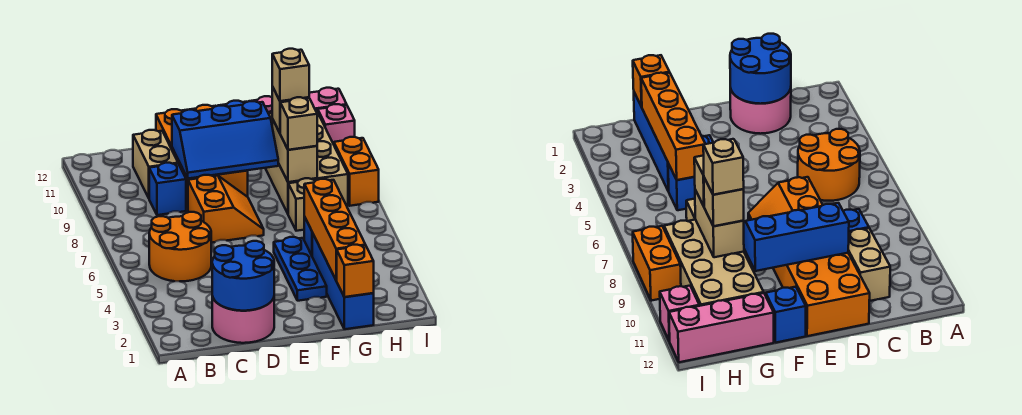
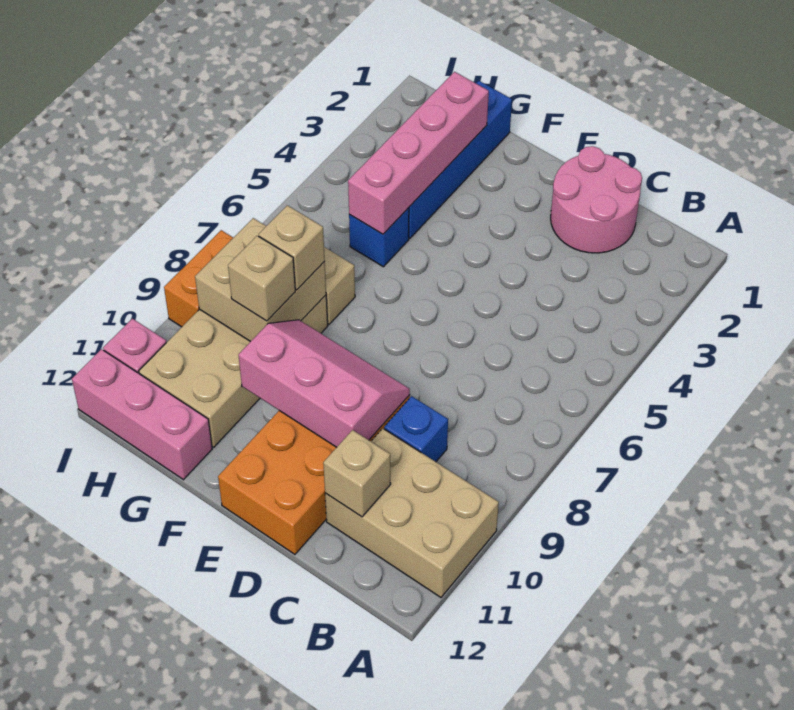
orange round brick B5:C6 level 1 -> none
blue round brick C1:D2 level 2 -> none
tan brick C10:C11 level 1 -> tan brick A10:C11 level 1
orange slope D7:E8 level 1 top D -> none
blue slope D9:F10 level 2 top 10 -> pink slope D9:F10 level 2 top 10
blue plate F3:F5 level 1 -> none
blue brick F12 level 1 -> none
orange brick G1 level 2 -> none
orange brick G2:G5 level 2 -> pink brick G2:G5 level 2
tan brick G8:G9 level 2 -> tan brick G8:H9 level 2
tan brick G9 level 4 -> tan brick C11 level 2

